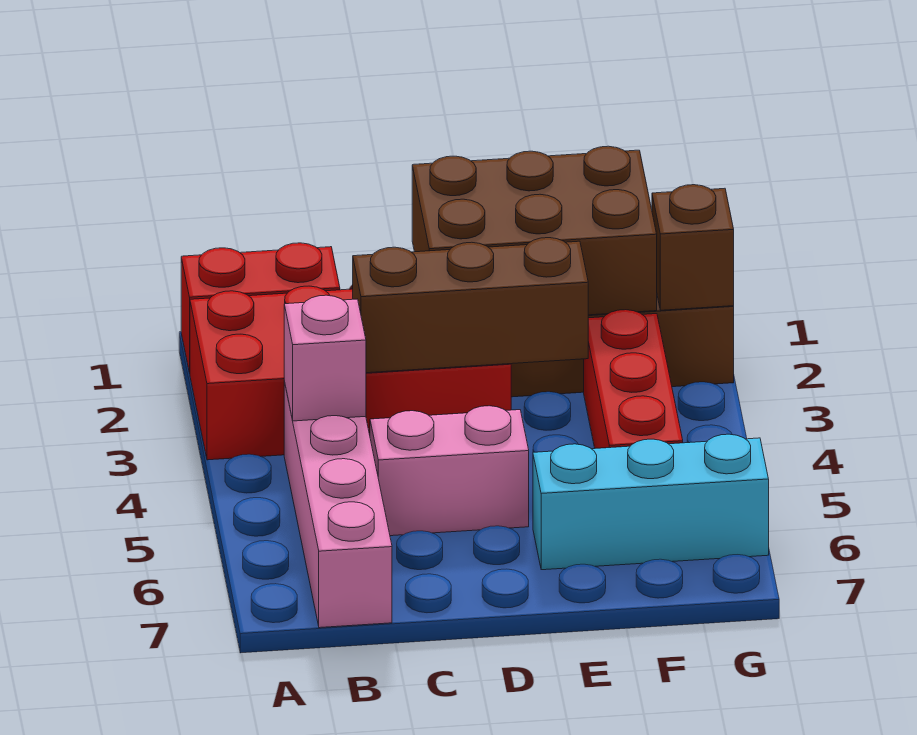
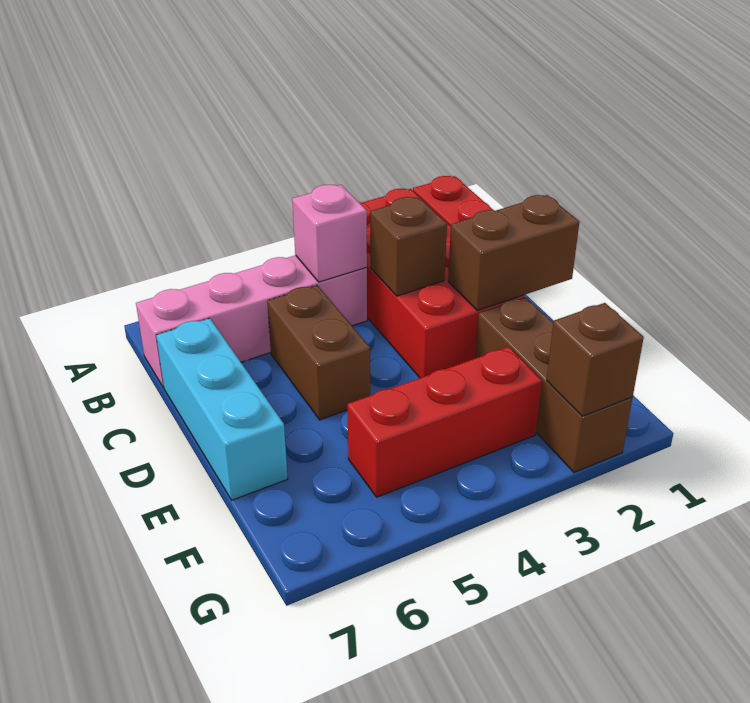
brown brick C3:E3 level 2 -> brown brick C3 level 2
pink brick C5:D5 level 1 -> brown brick C5:D5 level 1
brown brick D1:F2 level 2 -> brown brick D1:D2 level 2
cyan brick E6:G6 level 1 -> cyan brick C7:E7 level 1

